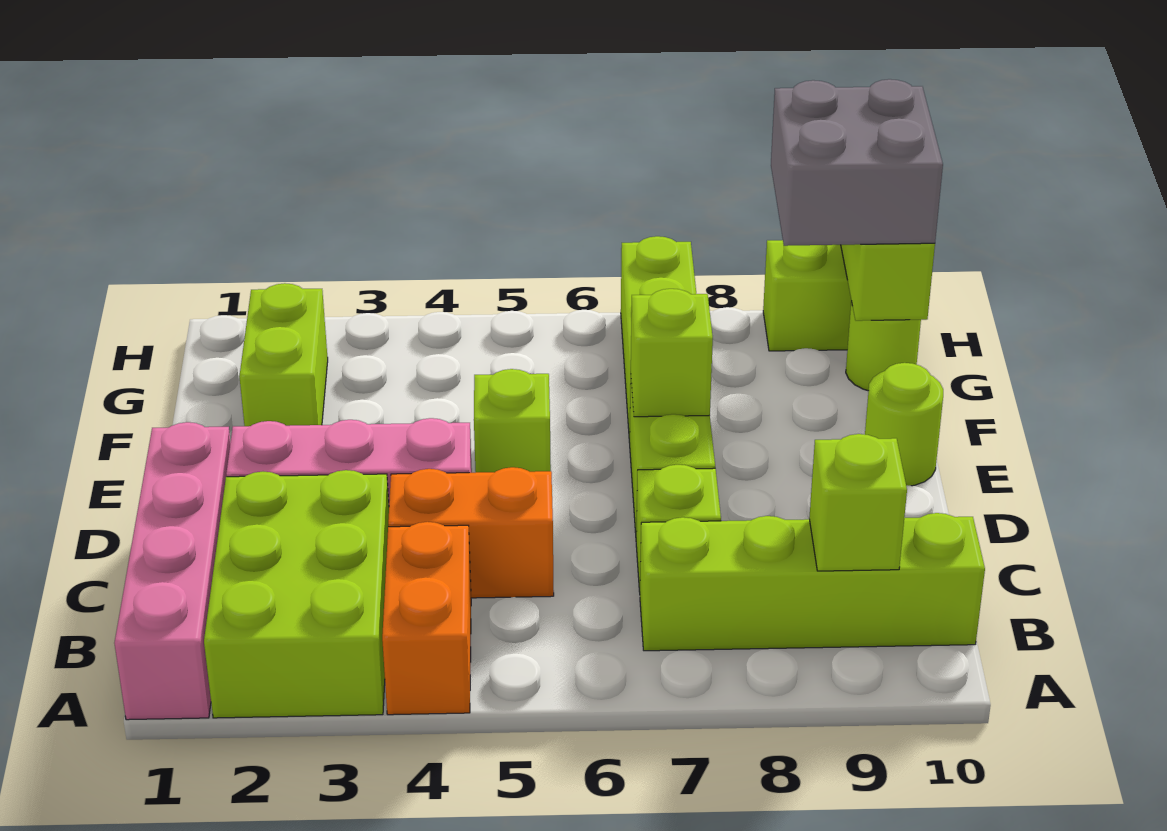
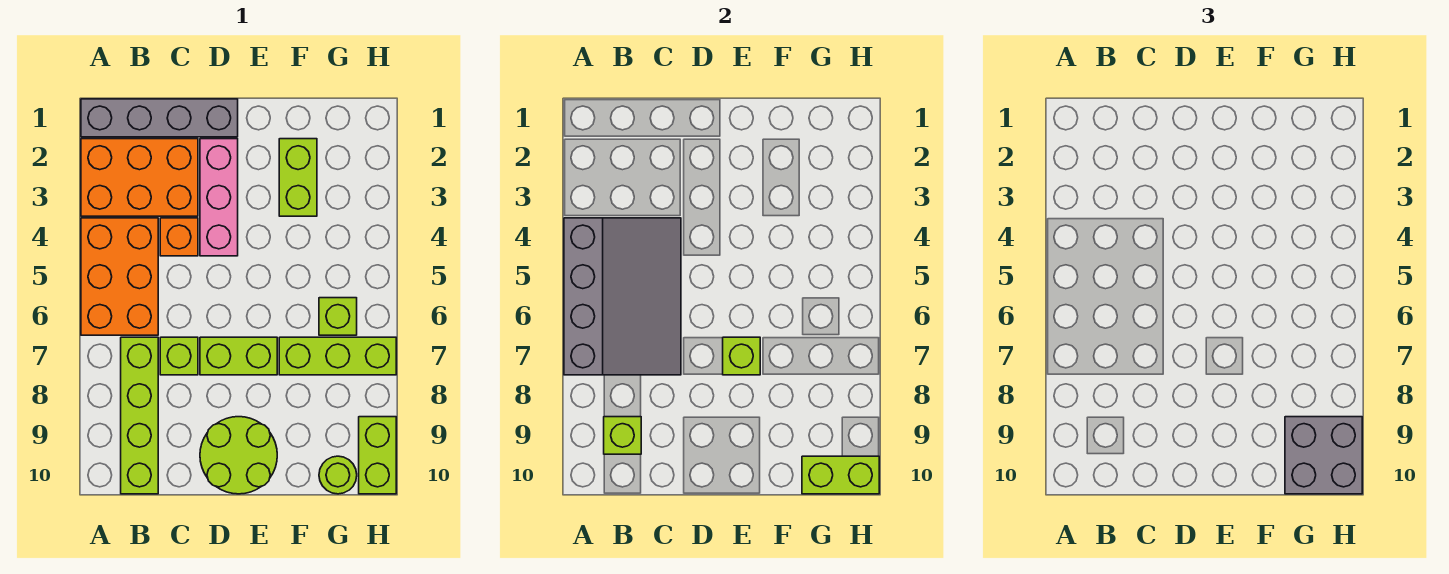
pink brick A1:D1 level 1 -> grey brick A1:D1 level 1
lime brick A2:C3 level 1 -> orange brick A2:C3 level 1
orange brick A4:B4 level 1 -> orange brick A4:B6 level 1
none -> grey slope A4:C7 level 2 top A
orange brick C4:C5 level 1 -> orange brick C4 level 1
lime brick E5 level 1 -> lime brick G6 level 1
lime round brick E10 level 1 -> lime round brick D9:E10 level 1
lime brick F2:G2 level 1 -> lime brick F2:F3 level 1

